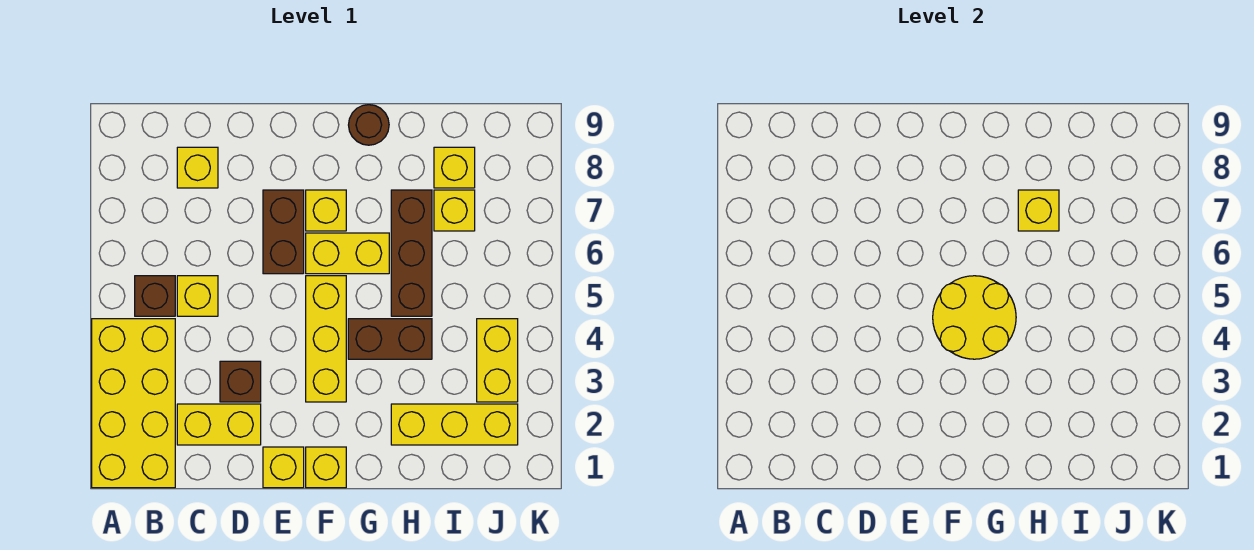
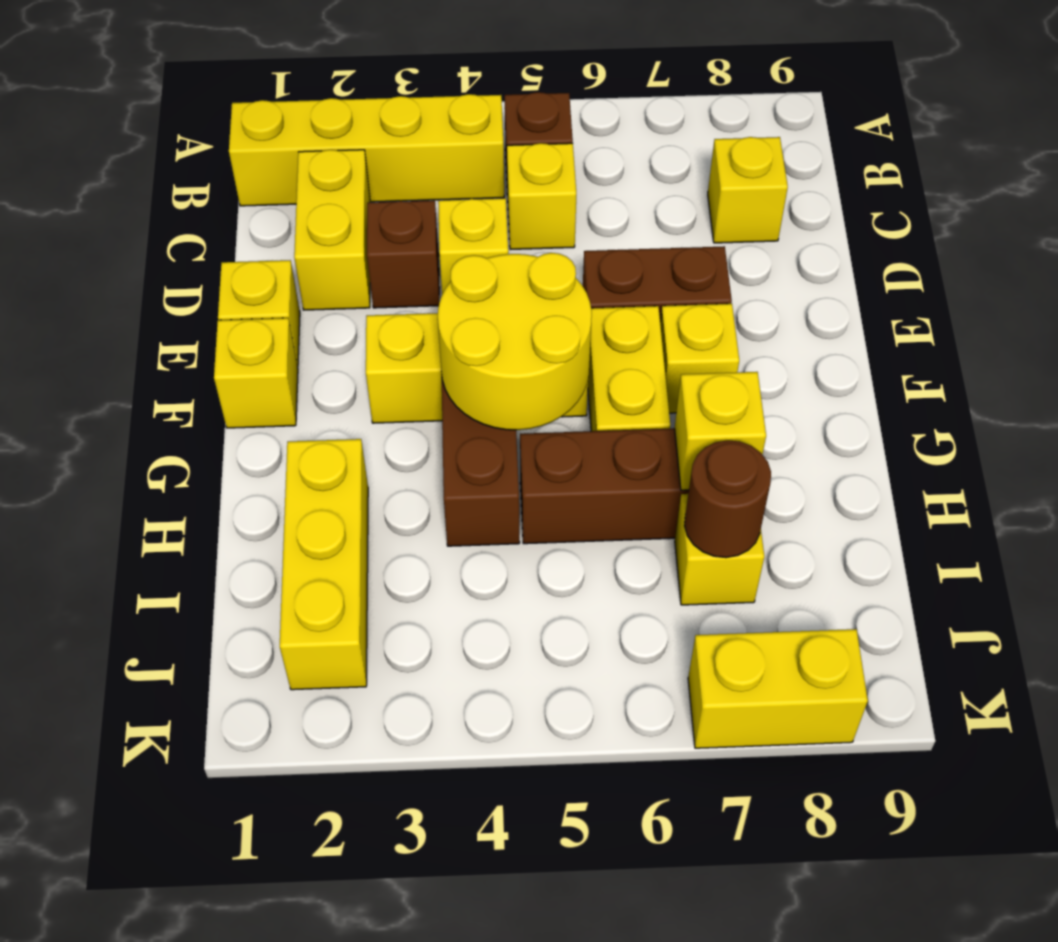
yellow brick A1:B4 level 1 -> yellow brick B1:B4 level 1
brown round brick G9 level 1 -> brown round brick I7 level 2
yellow brick I8 level 1 -> yellow brick D4 level 1
yellow brick J3:J4 level 1 -> yellow brick K7:K8 level 1

